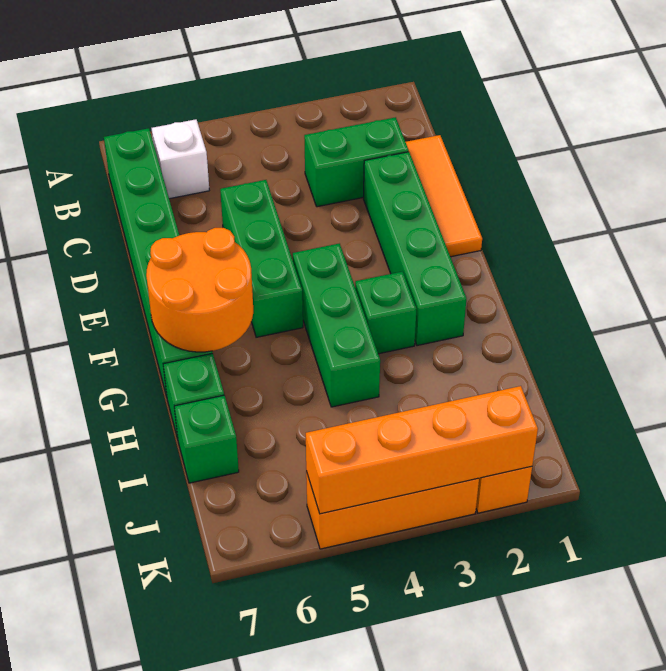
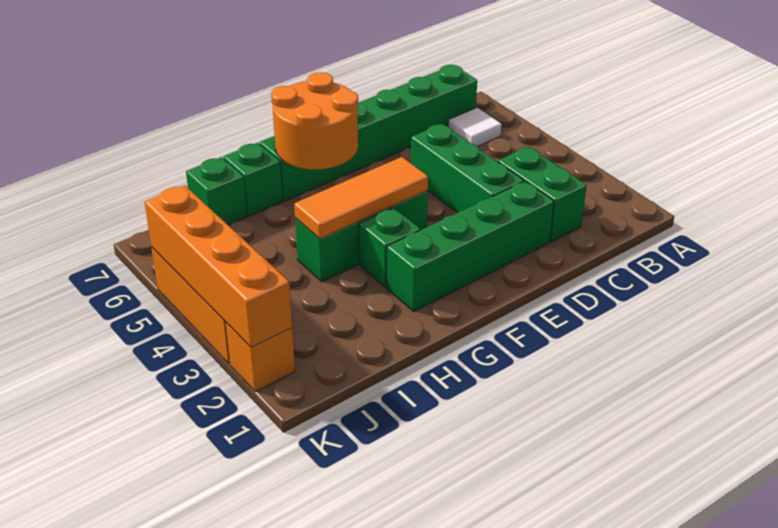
white brick B6 level 1 -> white tile B6 level 1
orange tile C1:E1 level 1 -> orange tile F4:H4 level 2
green brick D5:F5 level 1 -> green brick D3:D5 level 1

